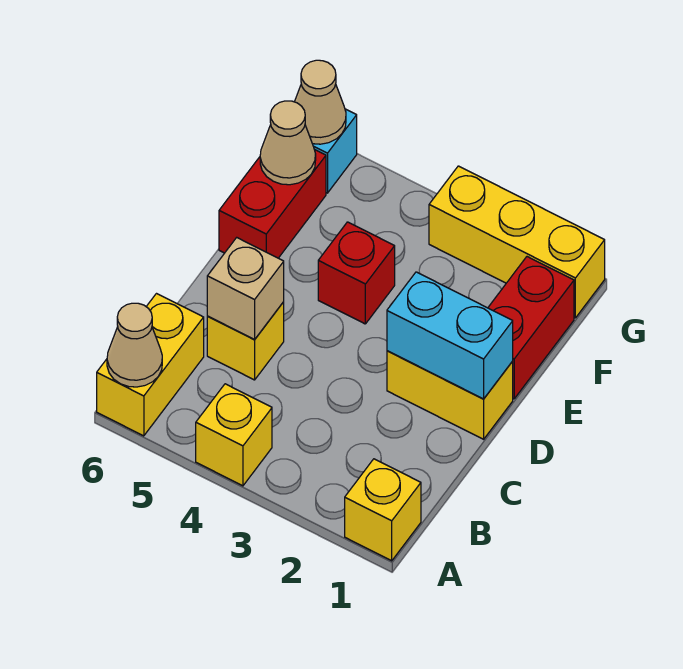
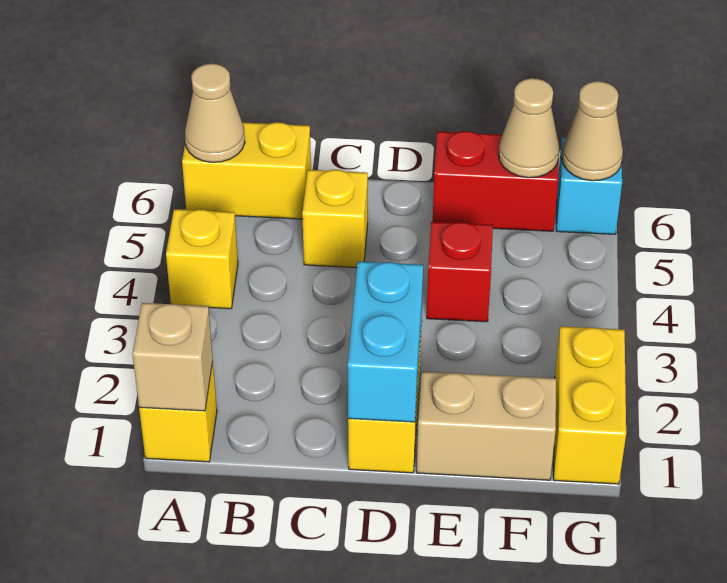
tan brick C5 level 2 -> tan brick A1 level 2
red brick E1:F1 level 1 -> tan brick E1:F1 level 1
yellow brick G1:G3 level 1 -> yellow brick G1:G2 level 1

